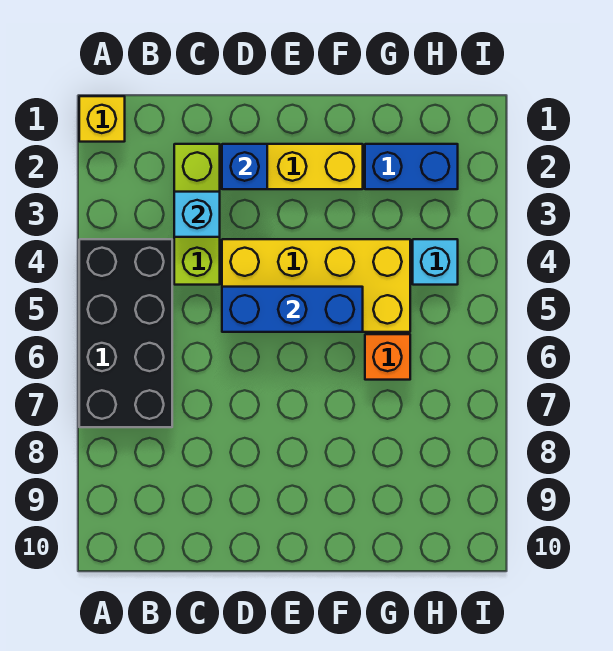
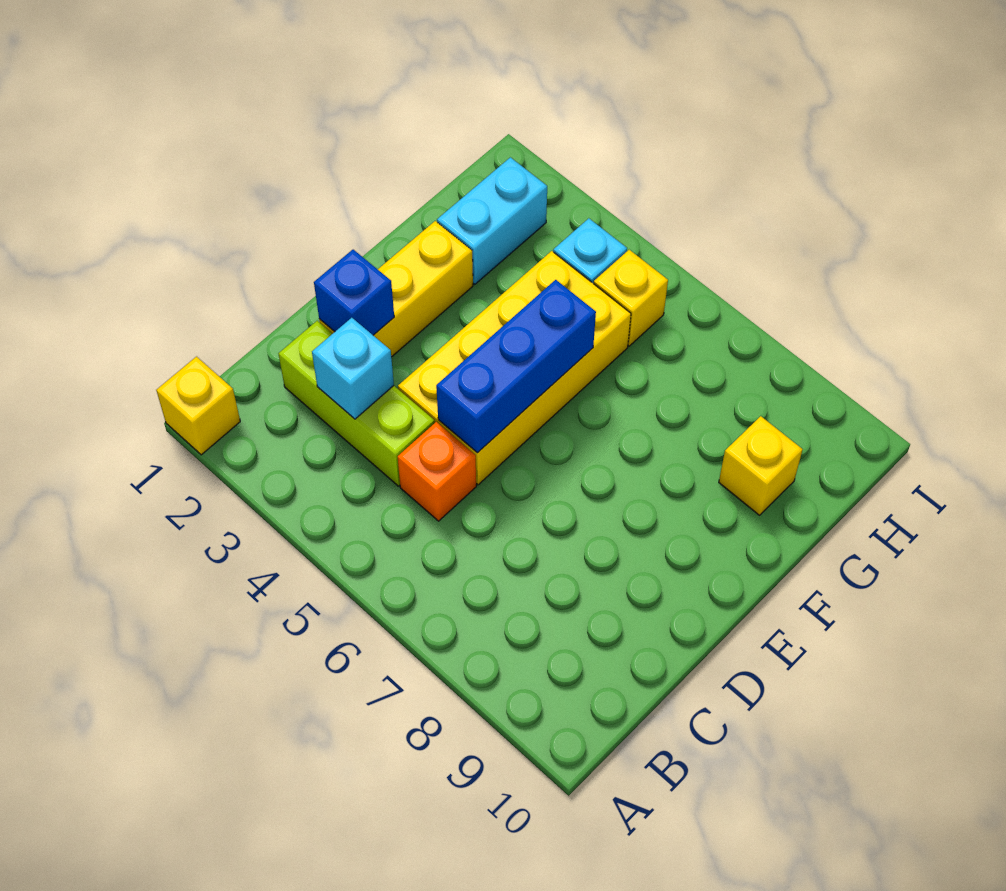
black brick A4:B7 level 1 -> none
blue brick G2:H2 level 1 -> cyan brick G2:H2 level 1
orange brick G6 level 1 -> orange brick C5 level 1
none -> yellow brick G9 level 1
none -> yellow brick H5 level 1

